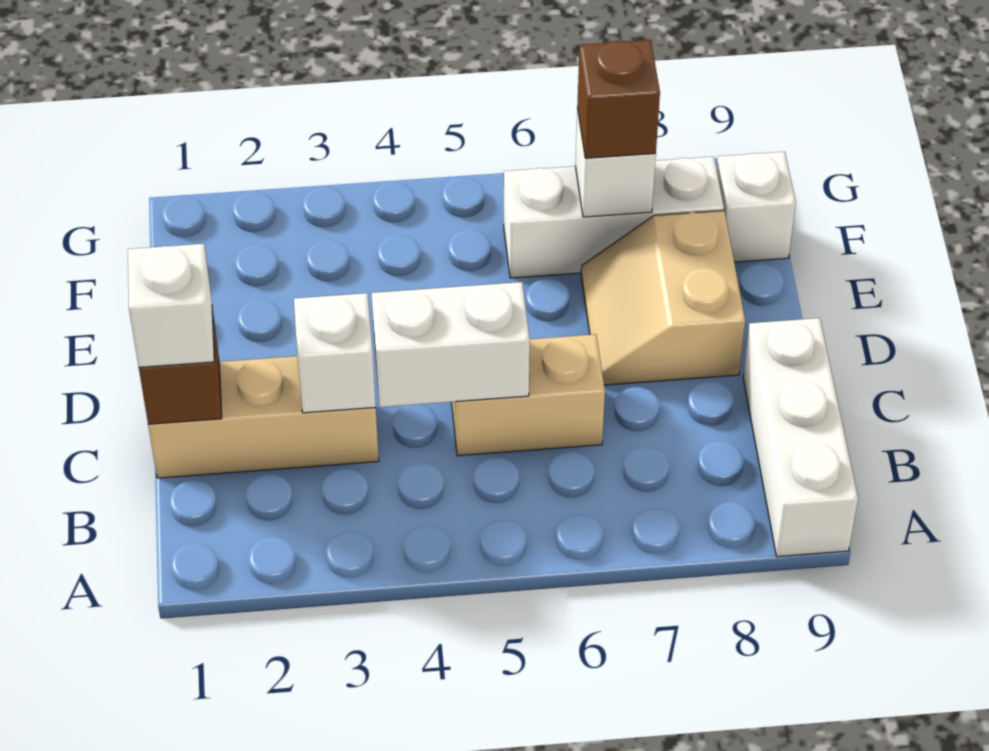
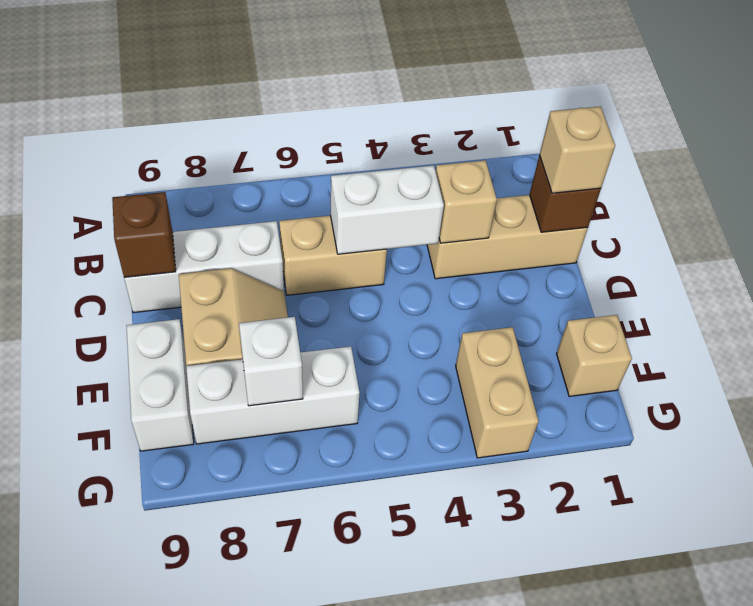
white brick A9:C9 level 1 -> white brick C7:C9 level 1
white brick C1 level 3 -> tan brick C1 level 3
white brick C3 level 2 -> tan brick C3 level 2
none -> tan brick F1 level 1
none -> tan brick F3:G3 level 1
brown brick F7 level 3 -> brown brick C9 level 2
white brick F9 level 1 -> white brick E9:F9 level 1

